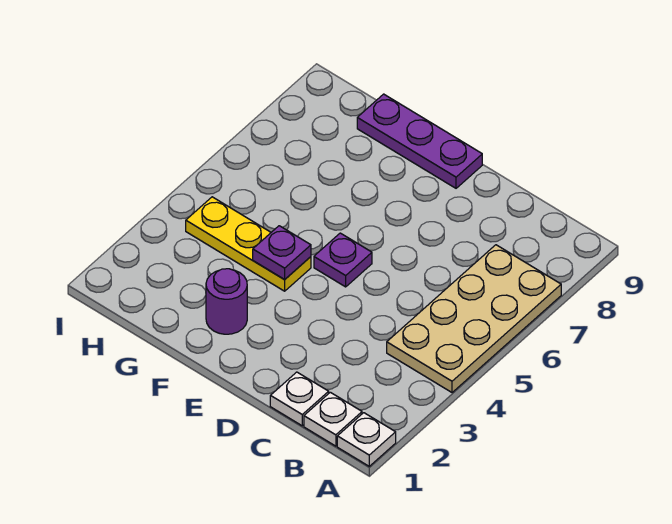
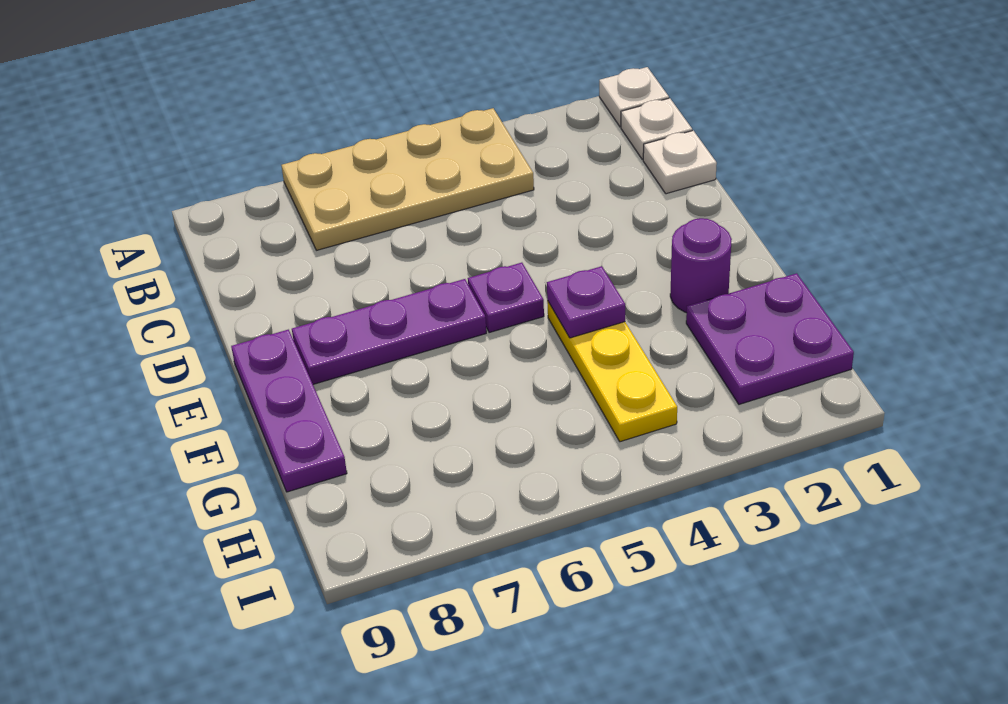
none -> purple plate E6:E8 level 1
none -> purple plate G1:H2 level 1

